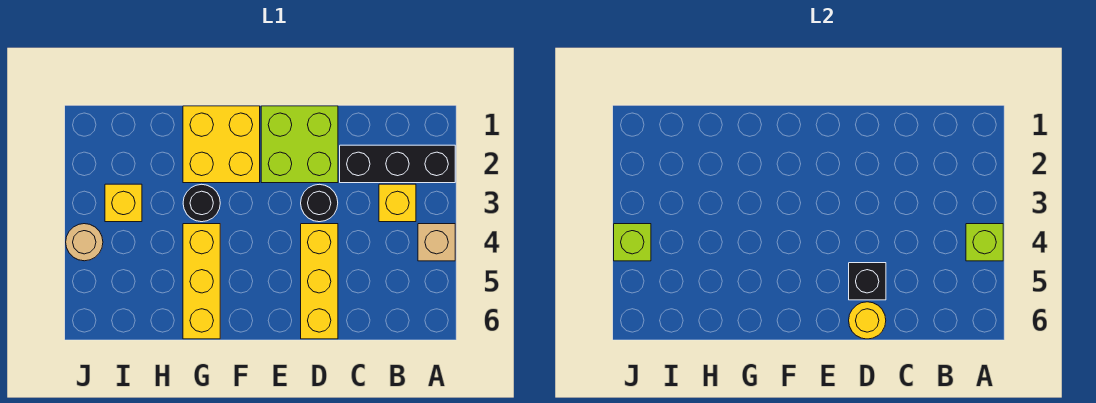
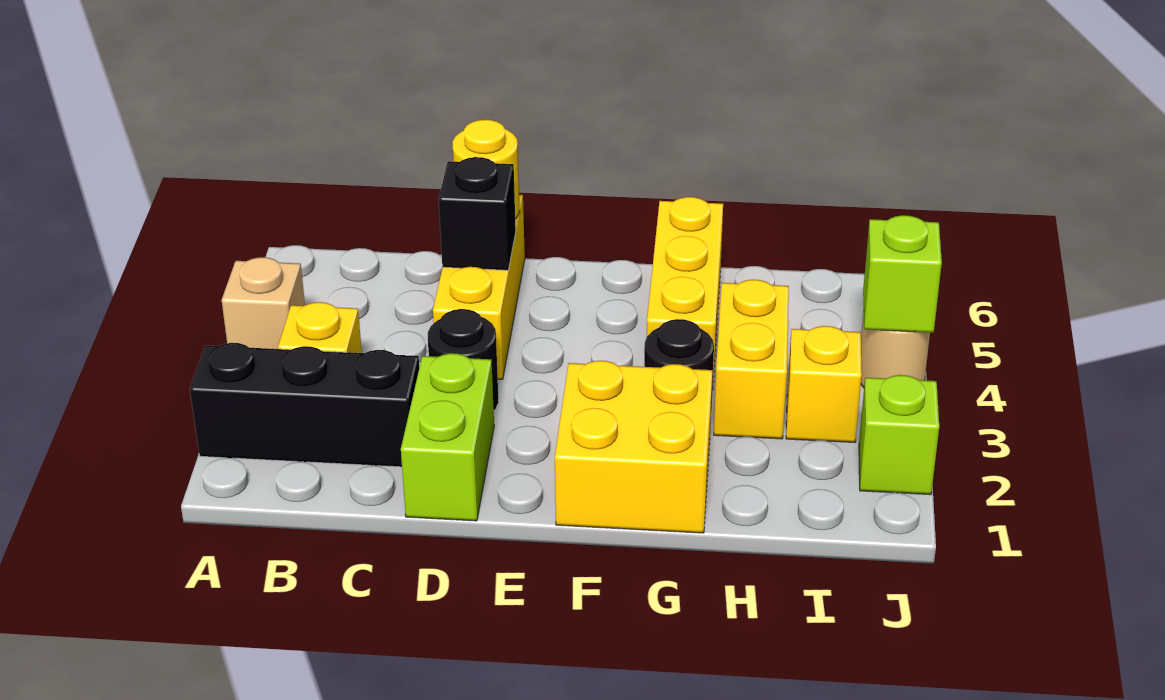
lime brick A4 level 2 -> lime brick J2 level 1
lime brick D1:E2 level 1 -> lime brick D1:D2 level 1
none -> yellow brick H3:H4 level 1

